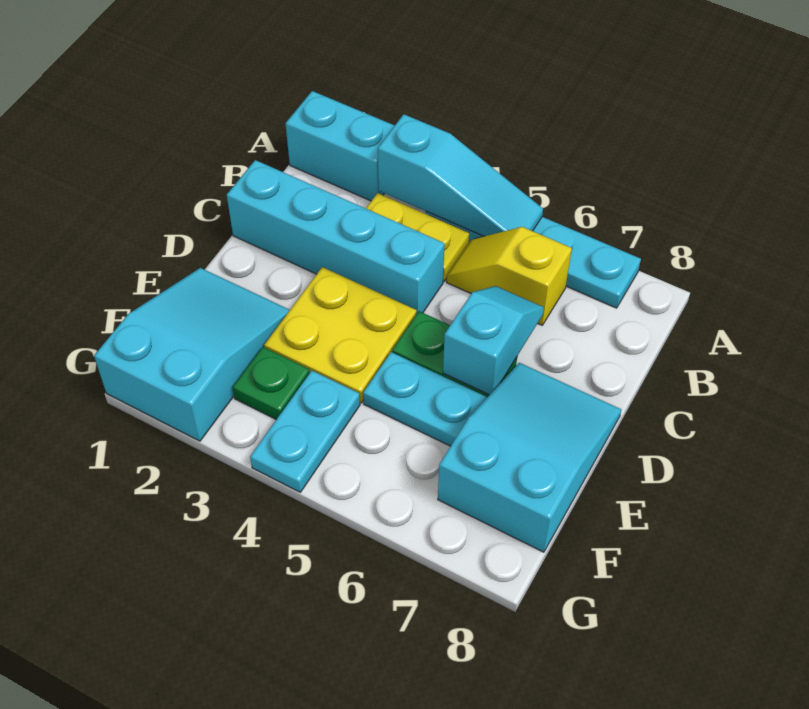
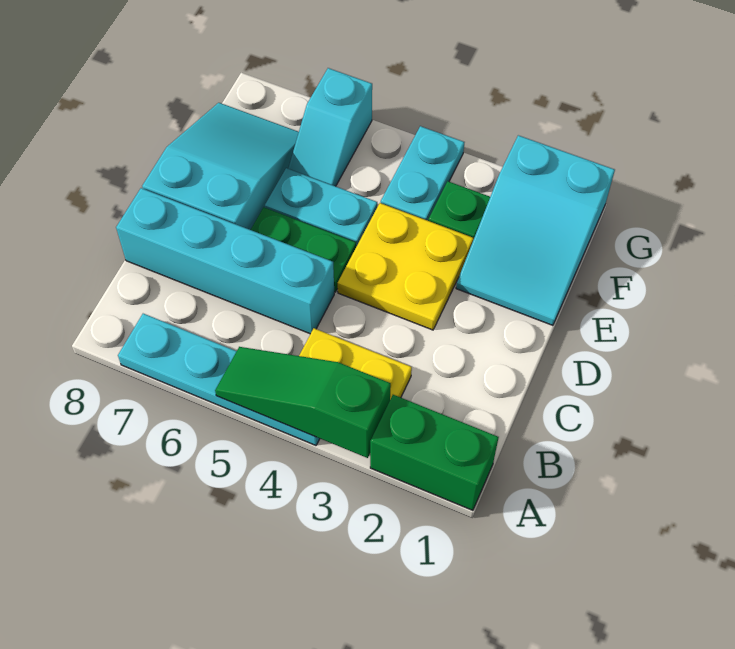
cyan brick A1:A2 level 1 -> green brick A1:A2 level 1
cyan slope A3:A5 level 2 top 3 -> green slope A3:A5 level 2 top 3
yellow slope B5:B6 level 1 top 6 -> none
cyan brick C1:C4 level 1 -> cyan brick C5:C8 level 1
cyan slope C6:D6 level 2 top D -> cyan slope F6:G6 level 1 top G
cyan slope D7:F8 level 1 top F -> cyan slope D7:F8 level 1 top D

